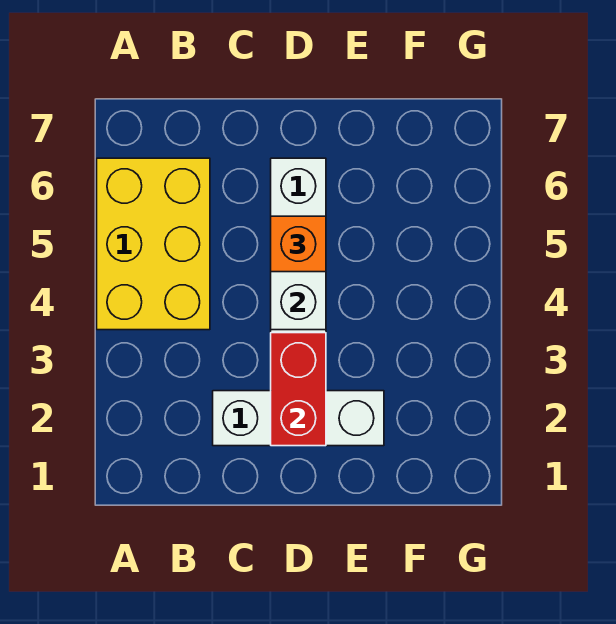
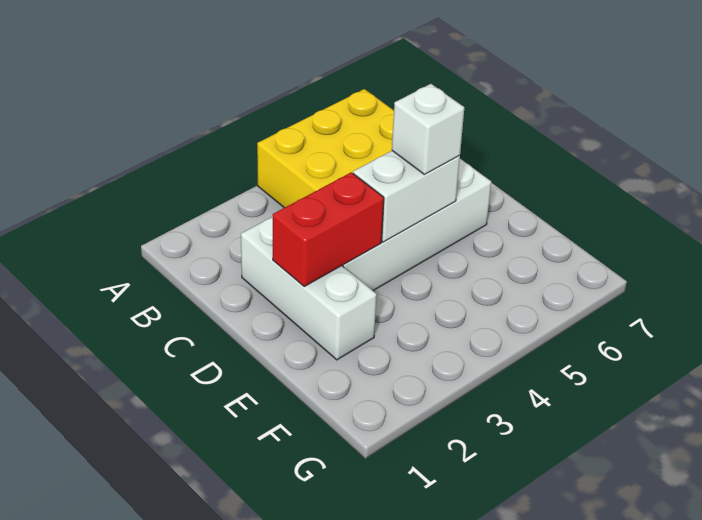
orange brick D5 level 3 -> white brick D5 level 3

